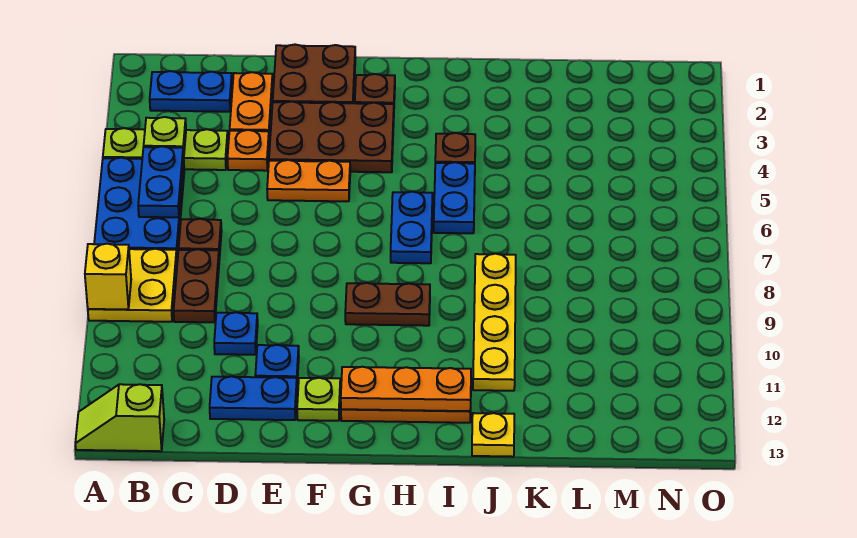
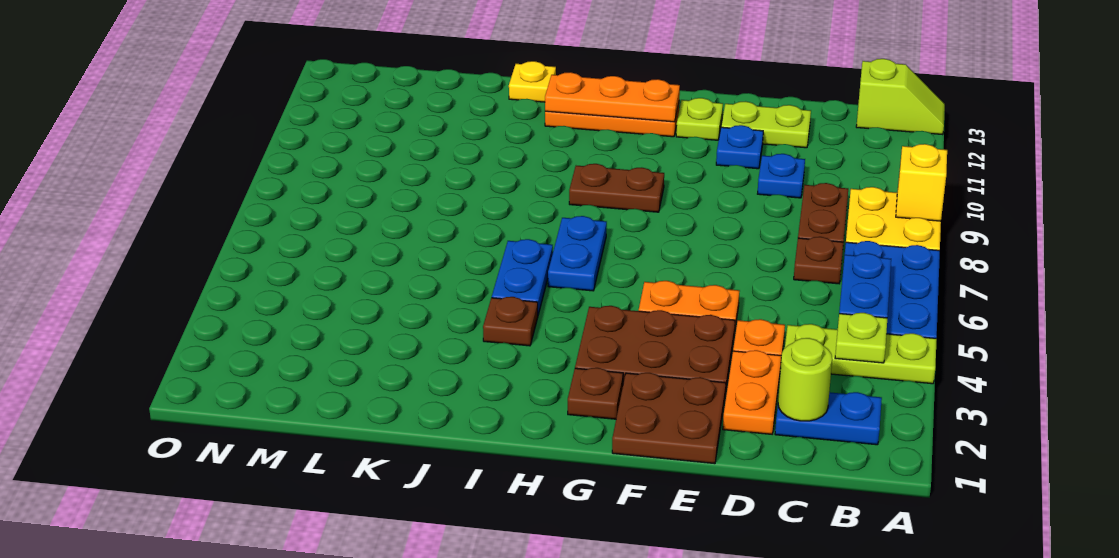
none -> lime round brick C2 level 2
blue plate D12:E12 level 1 -> lime plate D12:E12 level 1
yellow plate J8:J11 level 1 -> none

